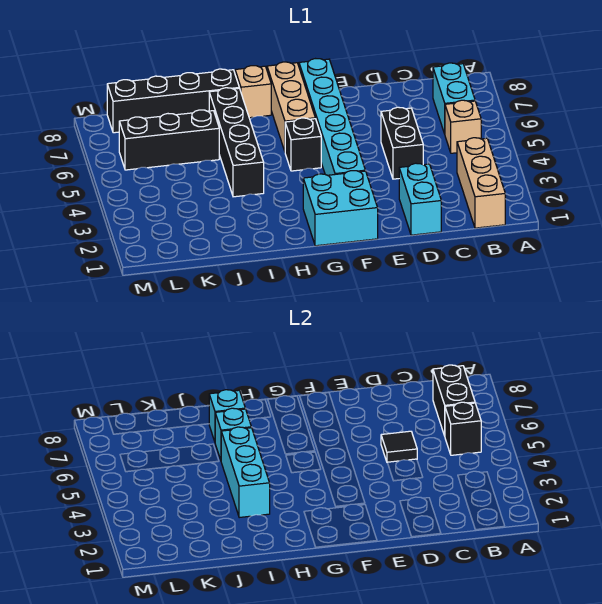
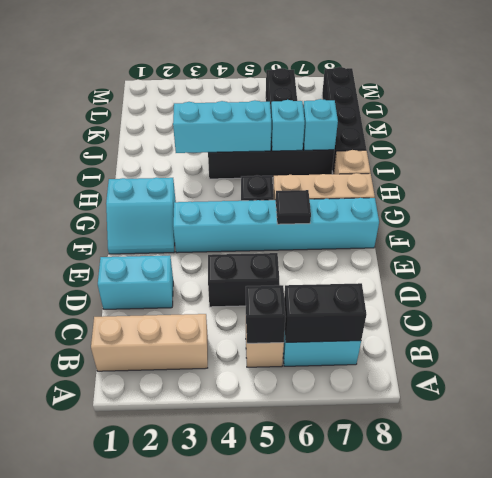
black tile D5 level 2 -> black tile F6 level 2
cyan brick F1:G2 level 1 -> cyan slope F1:G2 level 1 top G

